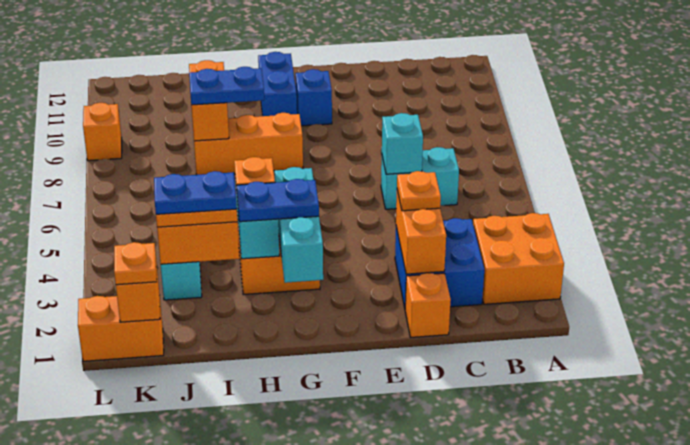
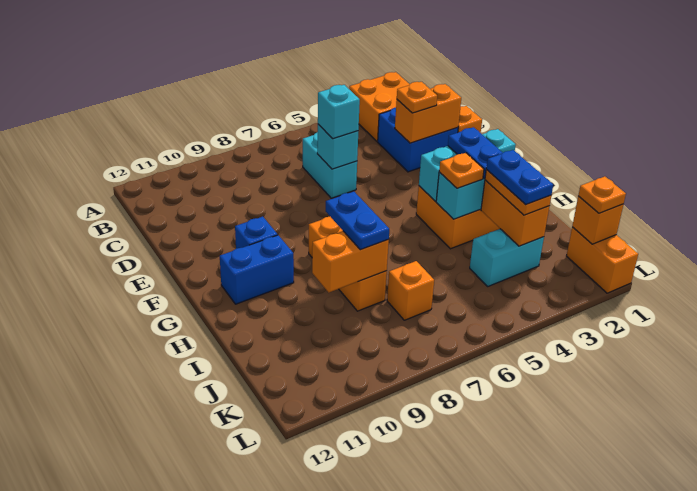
none -> cyan brick D6 level 3
orange brick L9 level 1 -> orange brick J7 level 1

